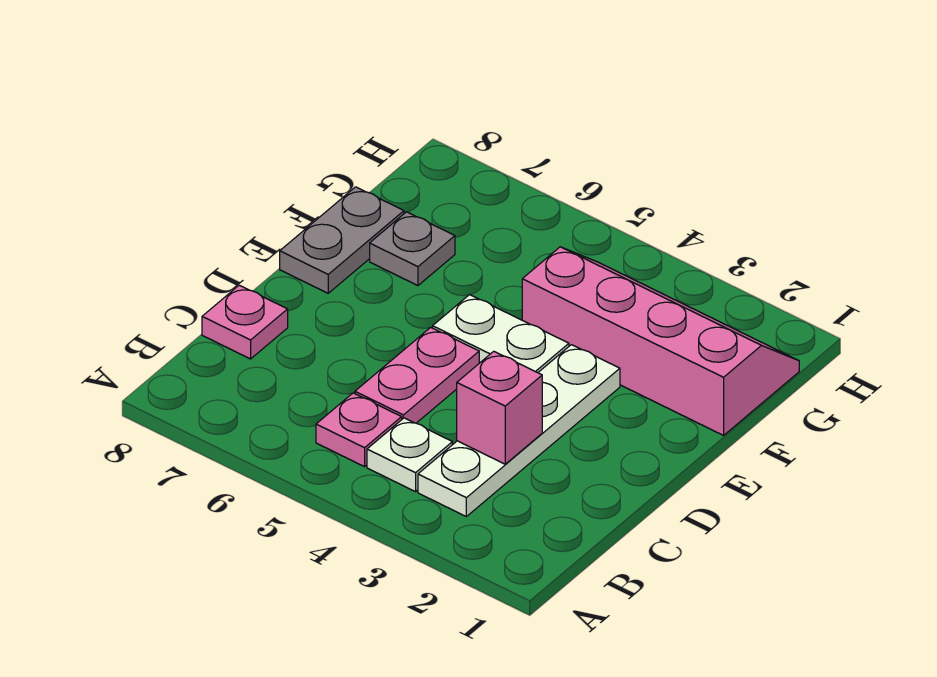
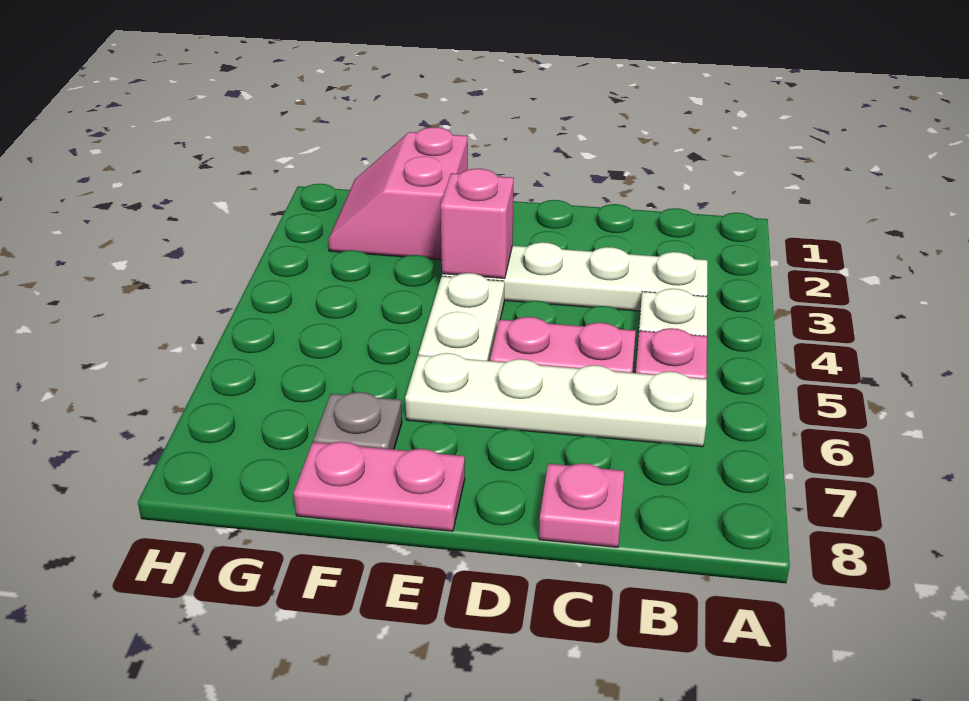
none -> white plate B6:E6 level 1
pink brick C3 level 2 -> pink brick E3 level 2
grey plate E8:F8 level 1 -> pink plate E8:F8 level 1
pink slope F1:G4 level 1 top F -> pink slope F1:G2 level 1 top F

